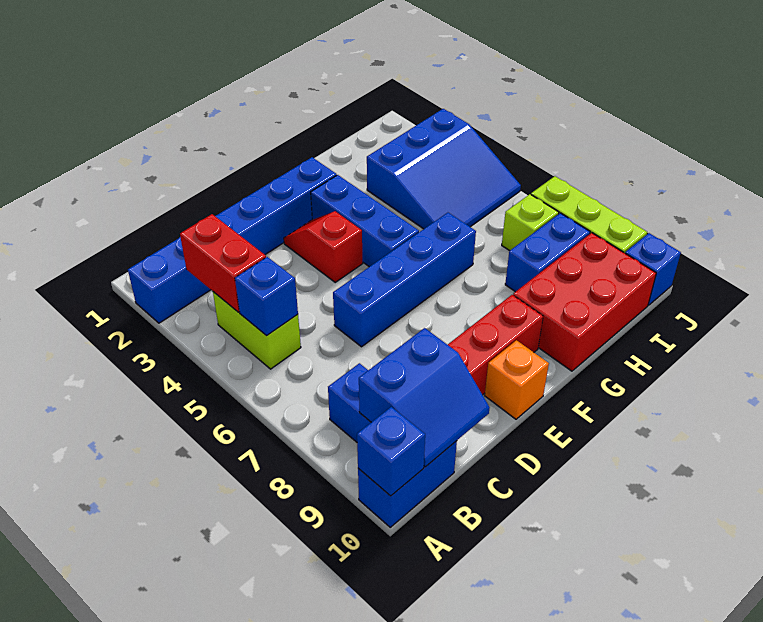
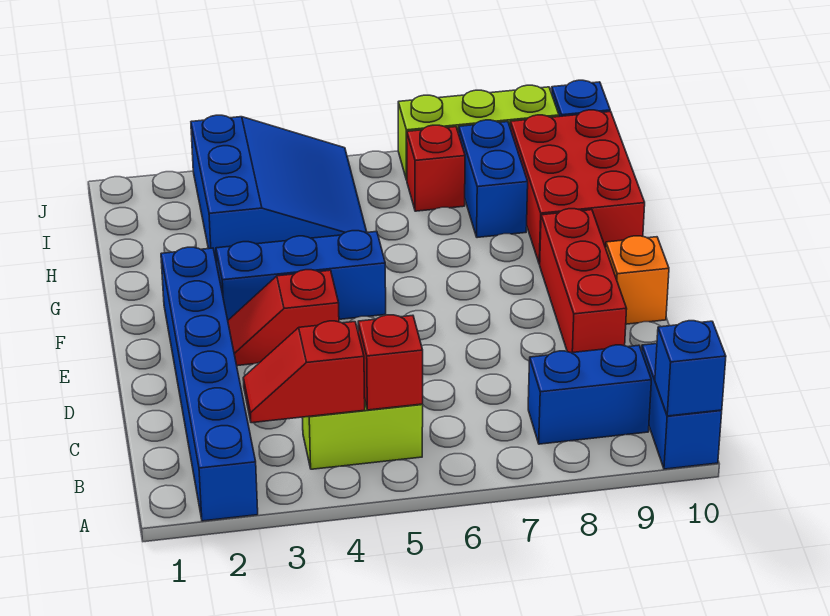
red brick B3:B4 level 2 -> red slope B3:B4 level 2 top 4
blue brick B5 level 2 -> red brick B5 level 2
blue slope B9:C10 level 2 top 9 -> none
blue brick D6:G6 level 1 -> none
lime brick I7 level 1 -> red brick I7 level 1

